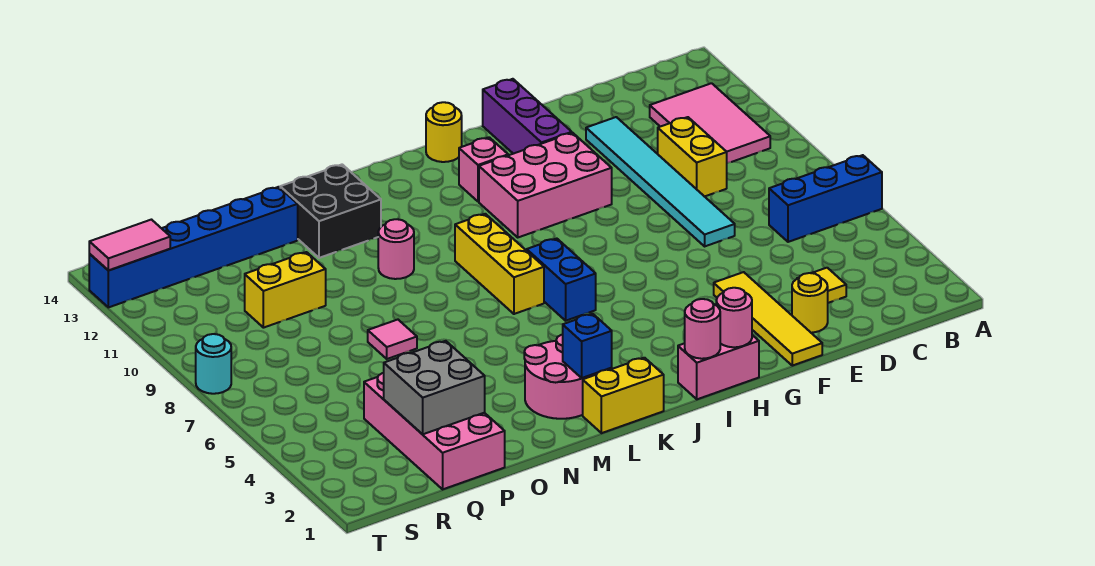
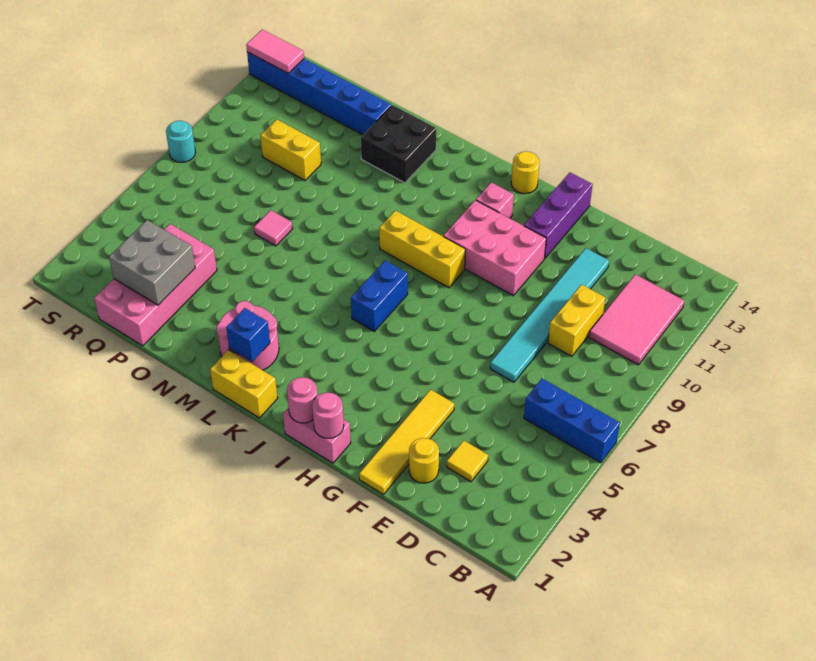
yellow brick K7:K9 level 1 -> yellow brick I9:K9 level 1
pink round brick M10 level 1 -> none

